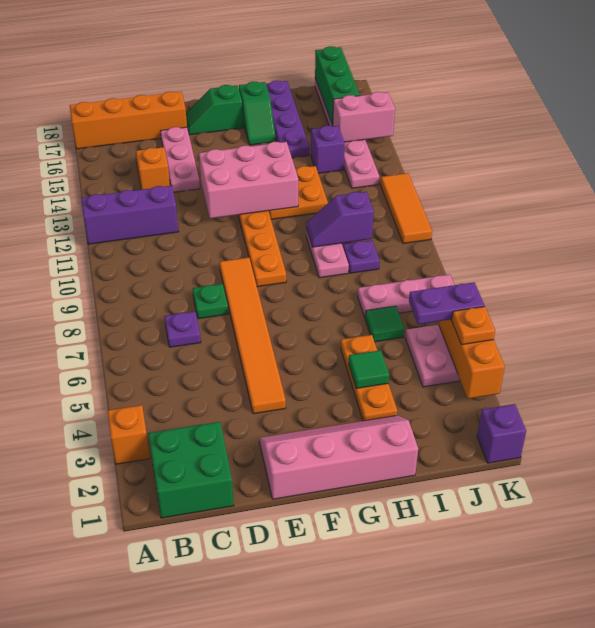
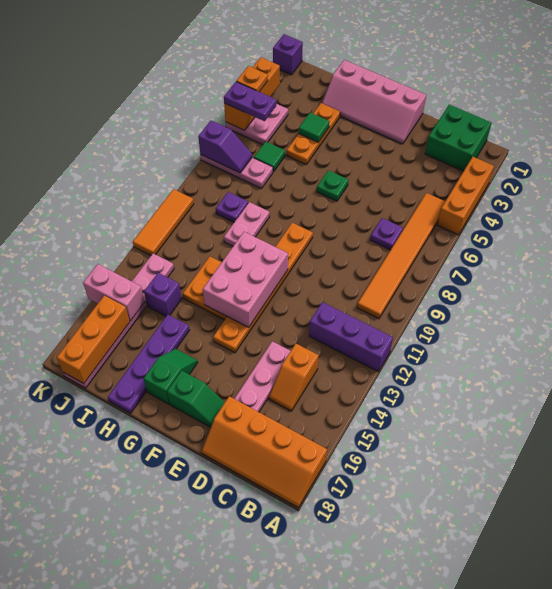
orange brick A3 level 1 -> orange brick A3:A5 level 1
green plate D8 level 1 -> green plate F6 level 1
orange tile E4:E9 level 1 -> orange tile B5:B10 level 1
pink brick E12:G13 level 2 -> pink brick F11:G13 level 2
purple slope H10:I10 level 2 top I -> purple slope J7:K7 level 2 top K
green brick J16:J18 level 2 -> orange brick J16:J18 level 2

